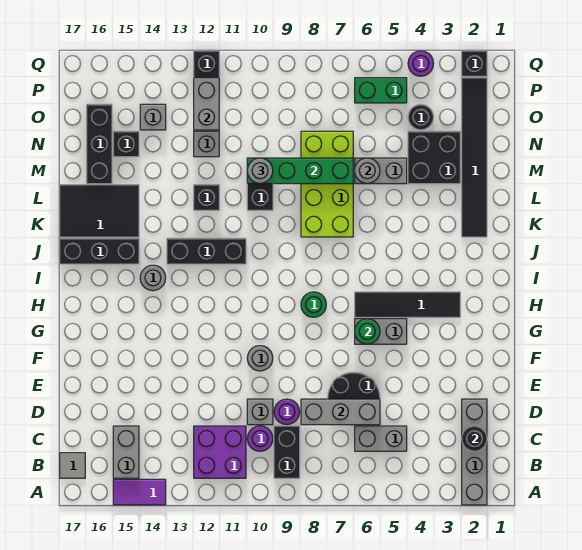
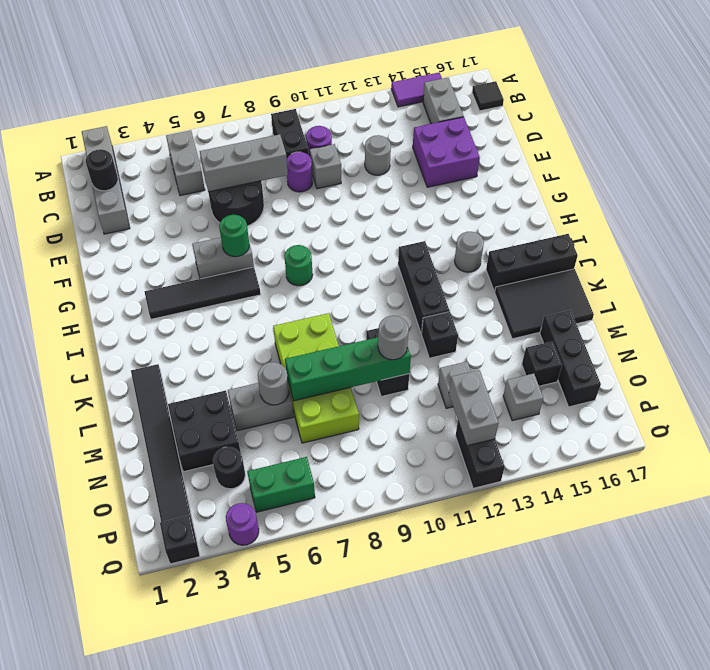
purple brick B11:C12 level 1 -> purple brick D14:E15 level 1
grey tile B17 level 1 -> black tile B17 level 1
grey brick C5:C6 level 1 -> grey brick B5:C5 level 1
grey round brick F10 level 1 -> grey round brick D12 level 1
black brick J11:J13 level 1 -> black brick I12:K12 level 1

